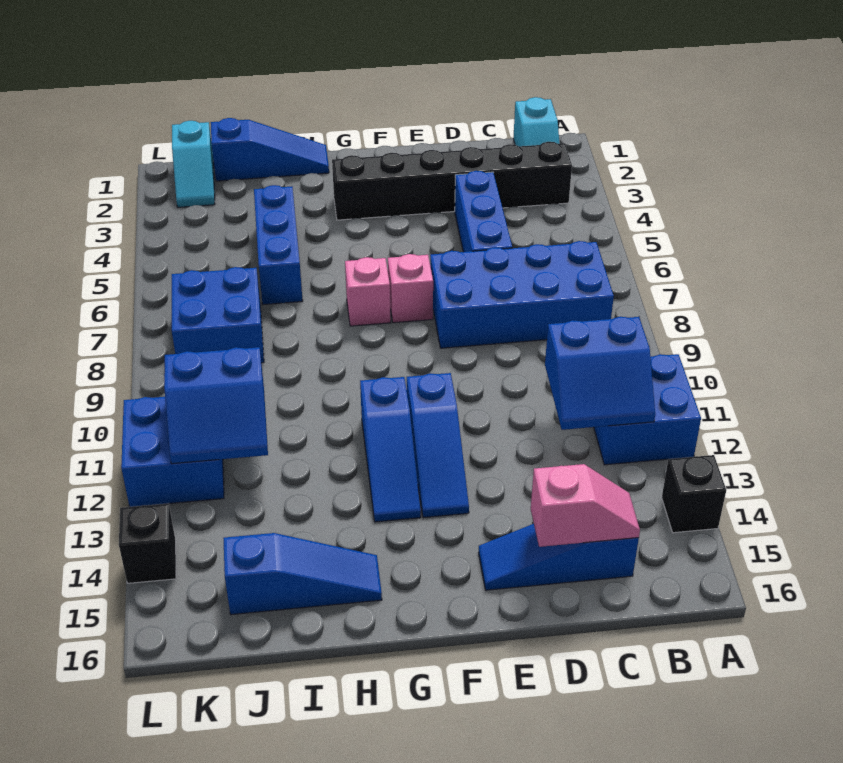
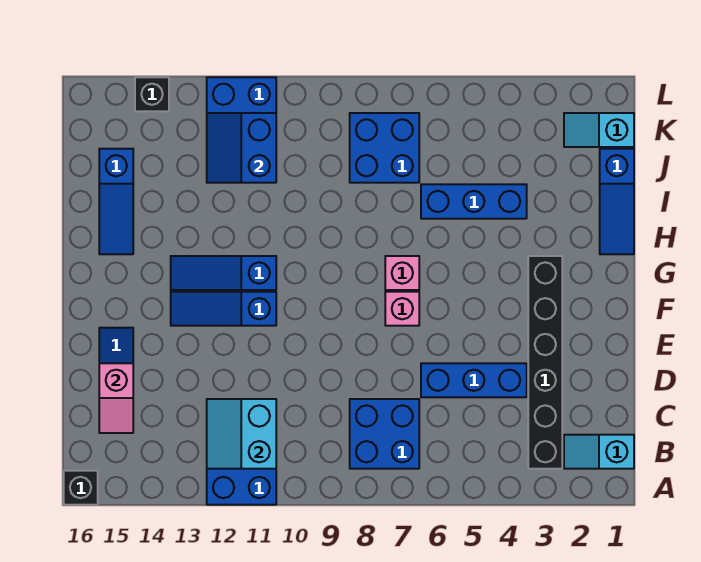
black brick A14 level 1 -> black brick A16 level 1
blue brick B7:E8 level 1 -> blue brick B7:C8 level 1
blue slope B11:C12 level 2 top 11 -> cyan slope B11:C12 level 2 top 11

